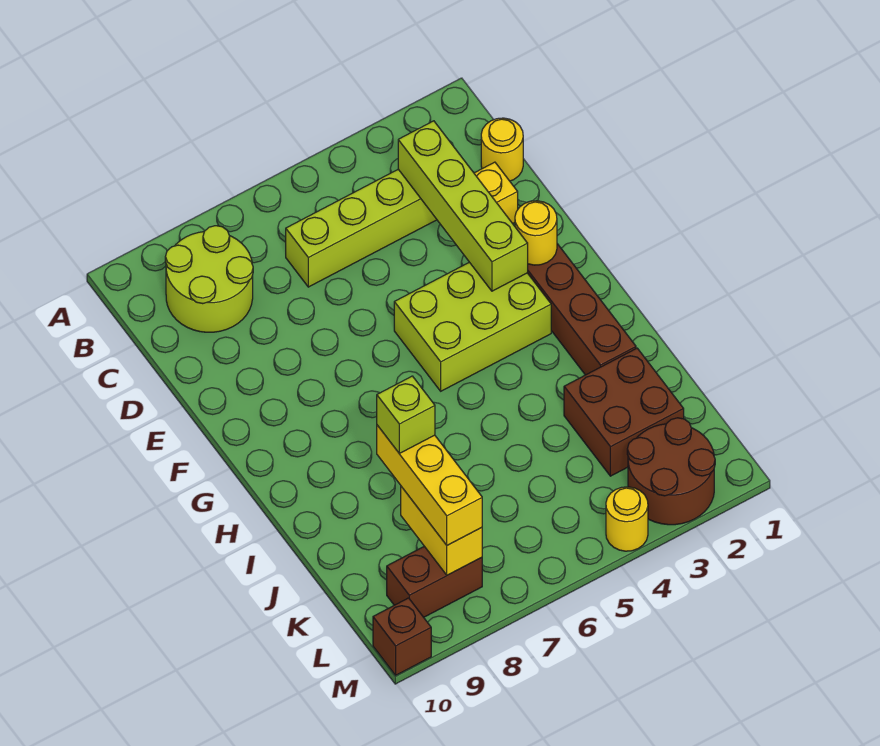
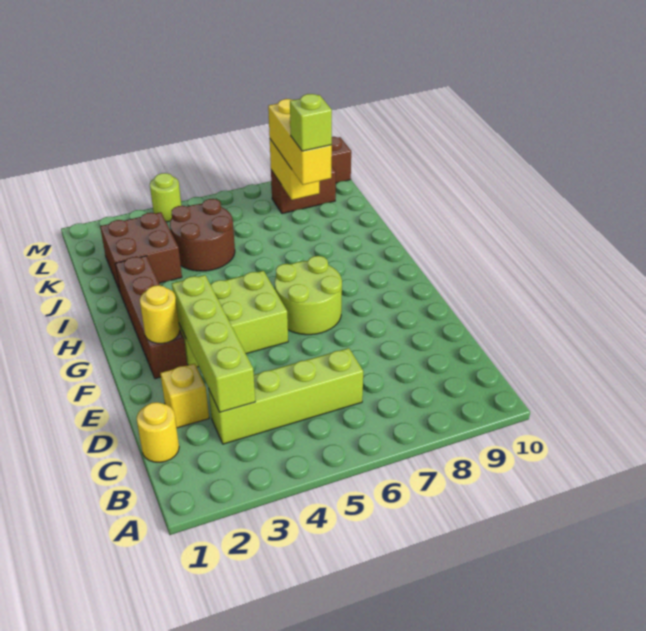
lime round brick B8:C9 level 1 -> lime round brick F6:G7 level 1
brown round brick L2:M3 level 1 -> brown round brick J4:K5 level 1
yellow round brick M4 level 1 -> lime round brick M4 level 1

